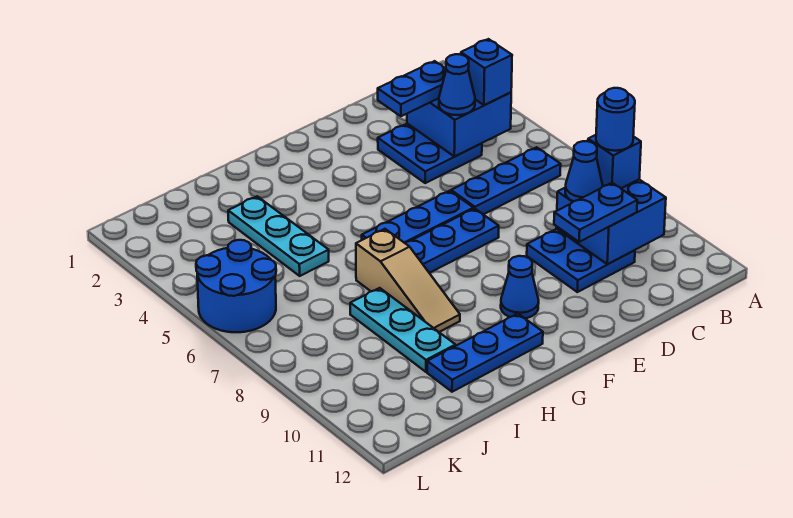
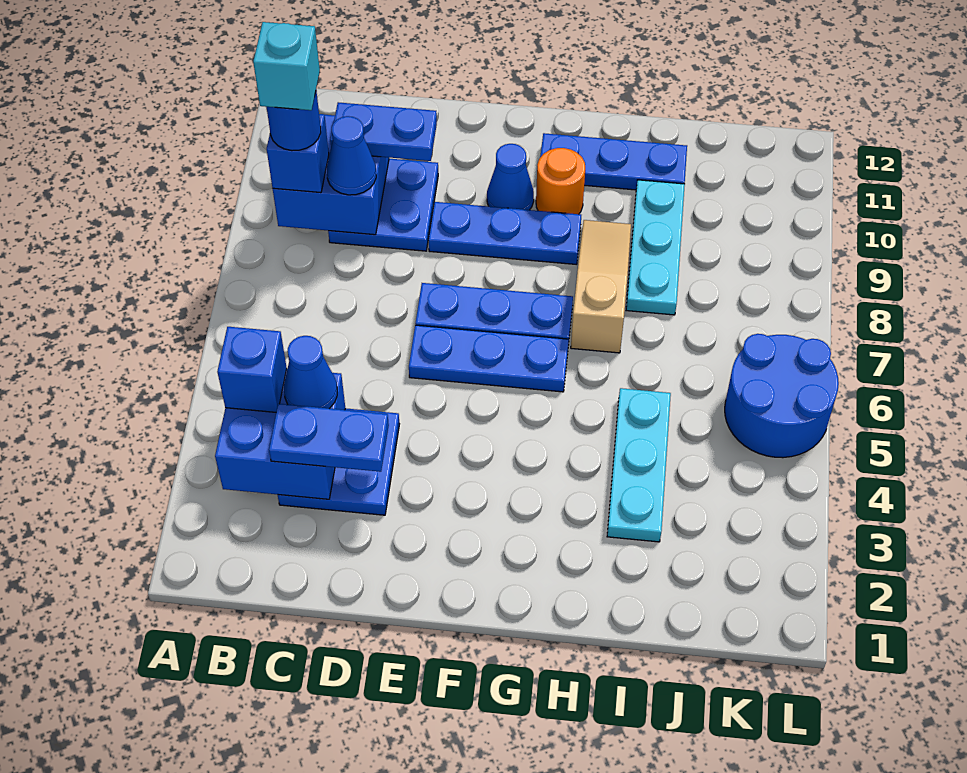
blue plate B6:D6 level 1 -> blue plate E9:G9 level 1
none -> cyan brick B9 level 5
none -> orange round brick G10 level 1

